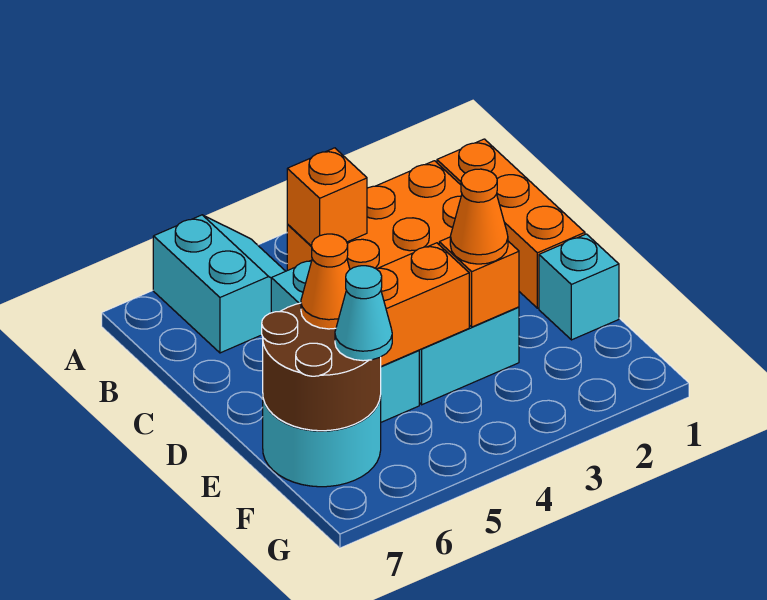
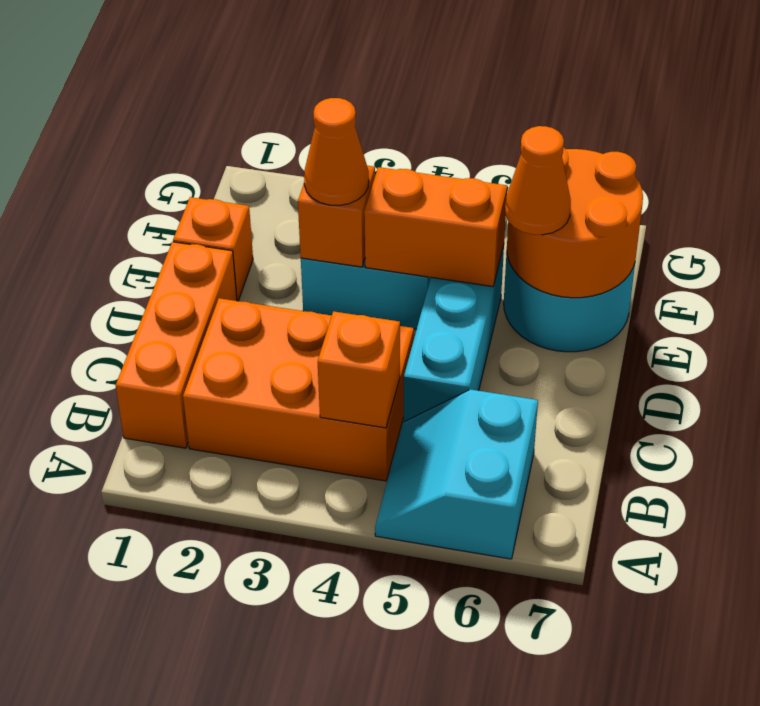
cyan brick E1 level 1 -> orange brick E1 level 1
brown round brick E6:F7 level 2 -> orange round brick E6:F7 level 2
cyan cone F6 level 3 -> none

